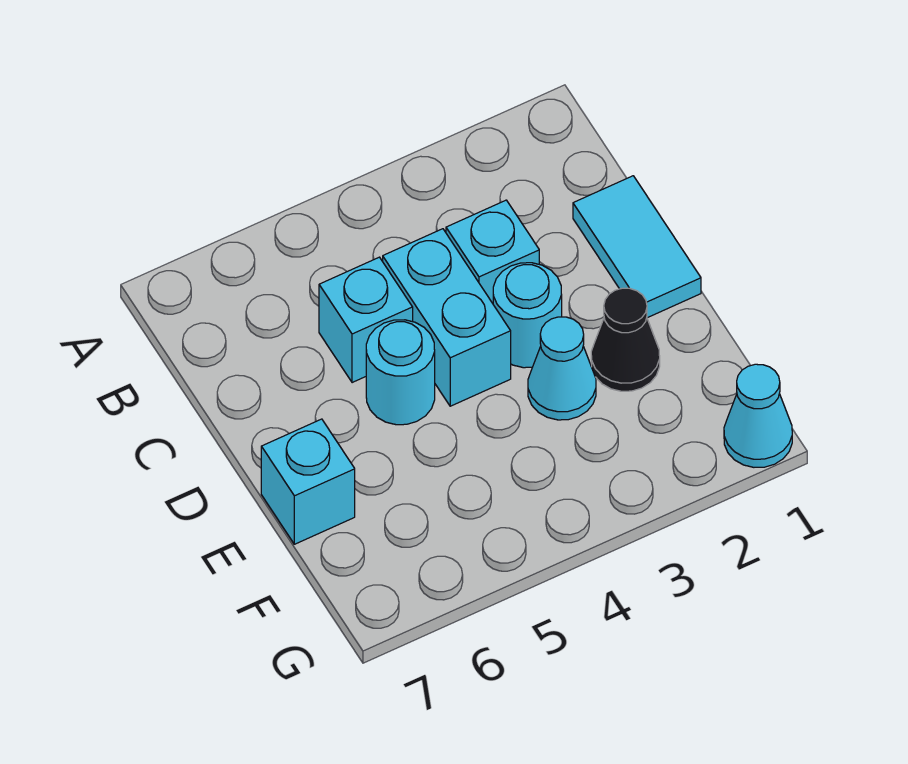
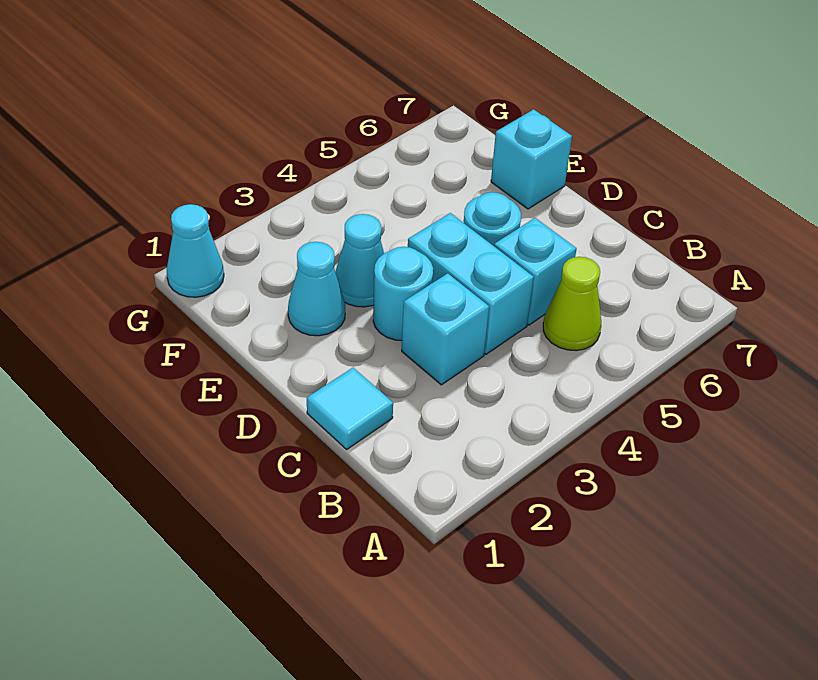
none -> lime cone B5 level 1
cyan tile C1:D1 level 1 -> cyan tile C1 level 1
black cone E2 level 1 -> cyan cone E2 level 1

